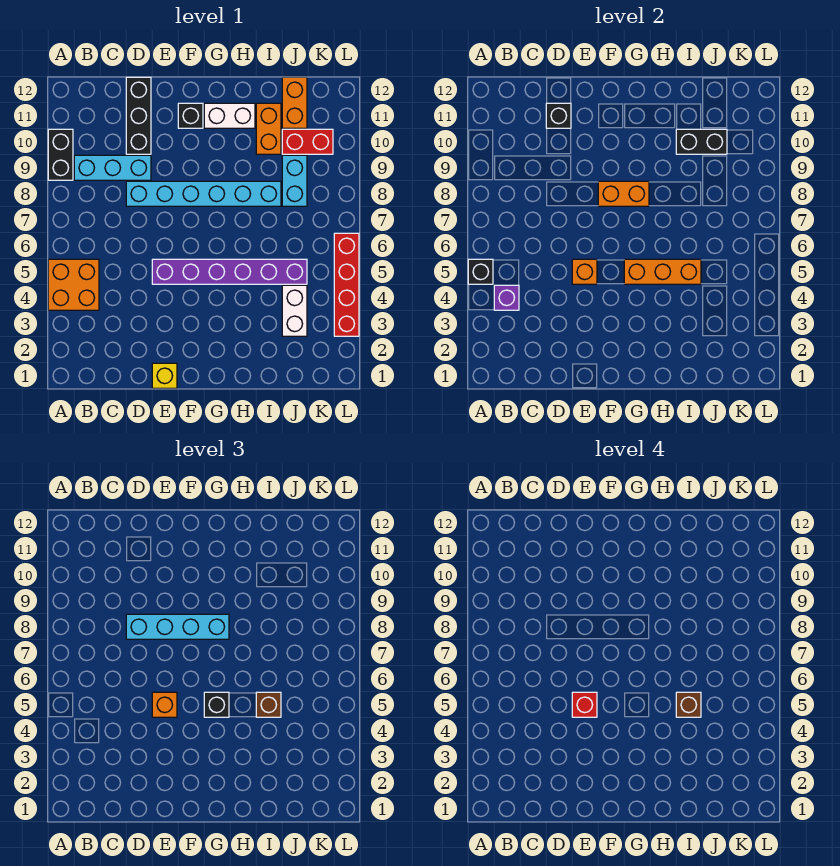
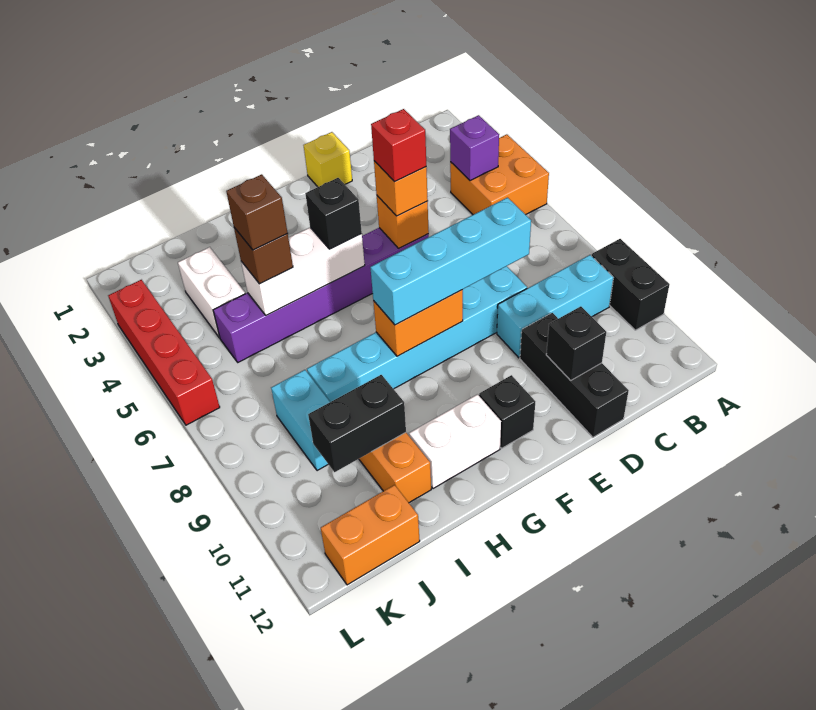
black brick A5 level 2 -> none
orange brick G5:I5 level 2 -> white brick G5:I5 level 2
red brick J10:K10 level 1 -> none
orange brick J11:J12 level 1 -> orange brick J12:K12 level 1

